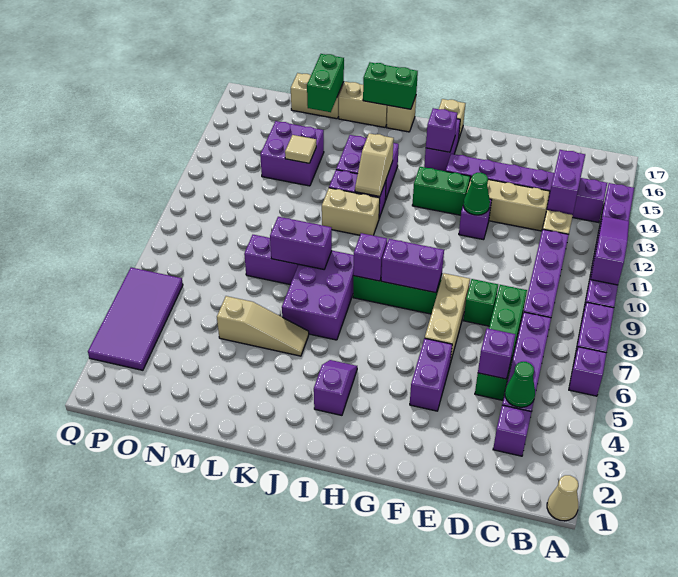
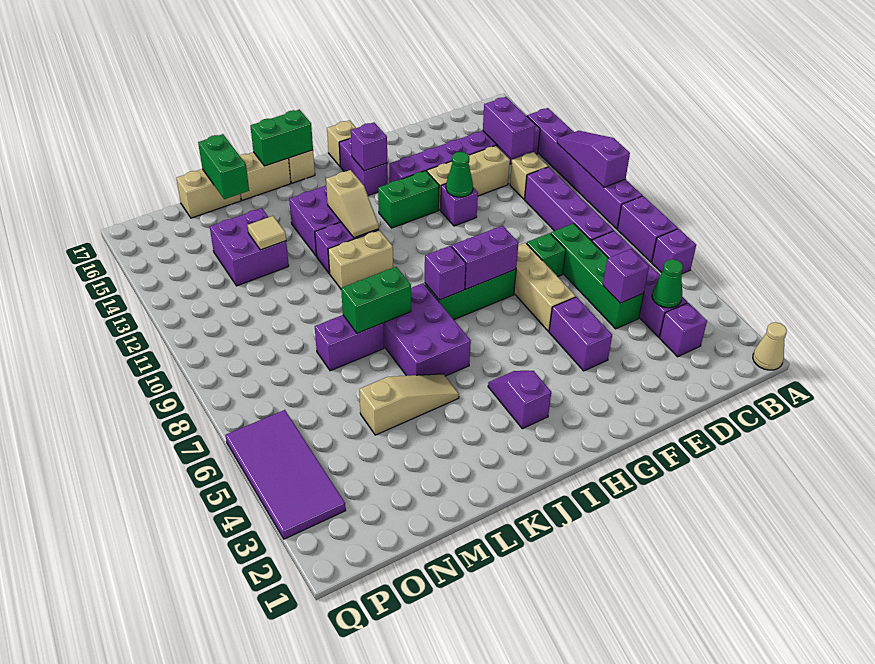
purple brick K8:L8 level 2 -> green brick K8:L8 level 2

